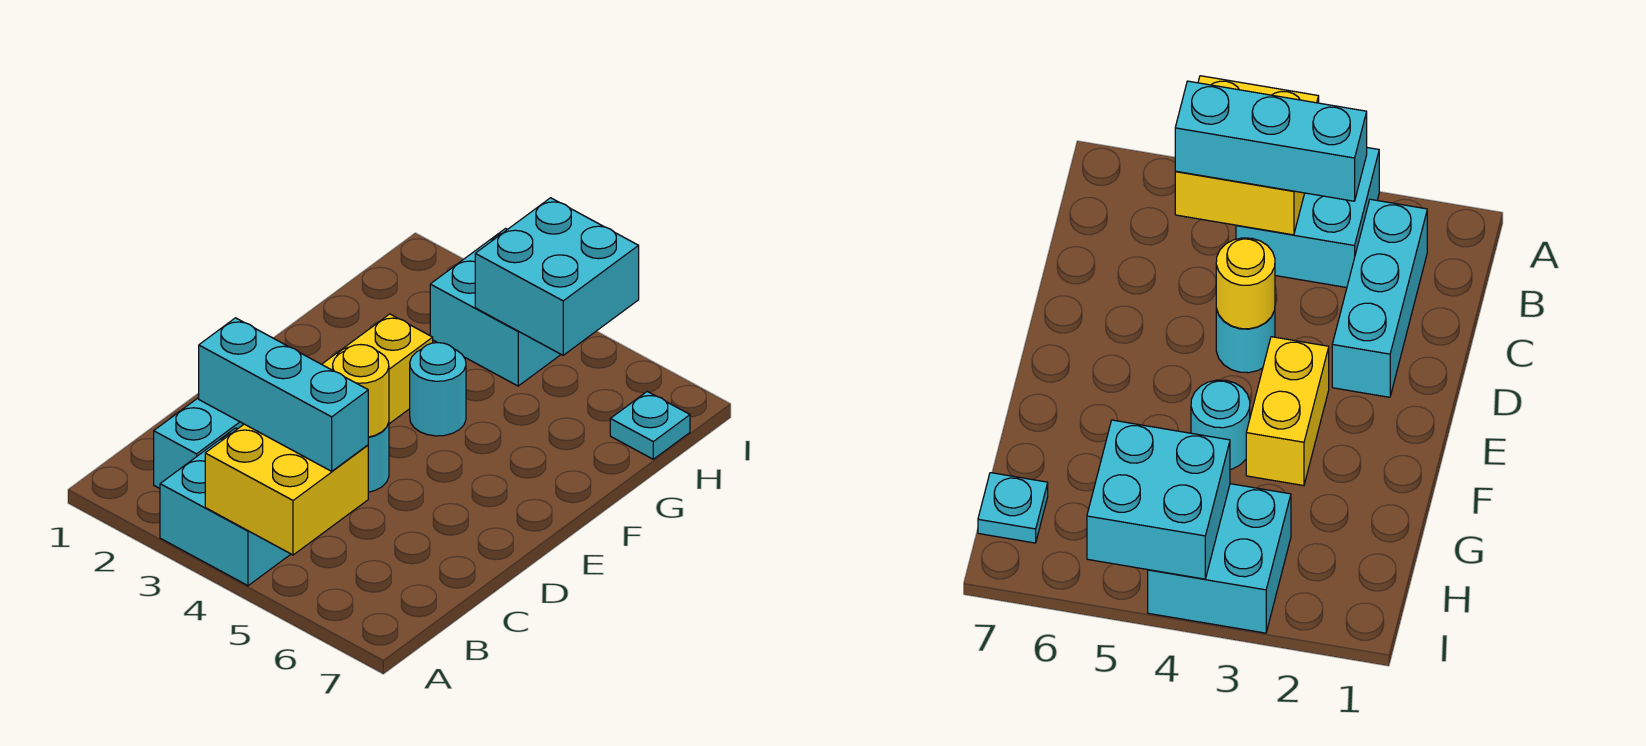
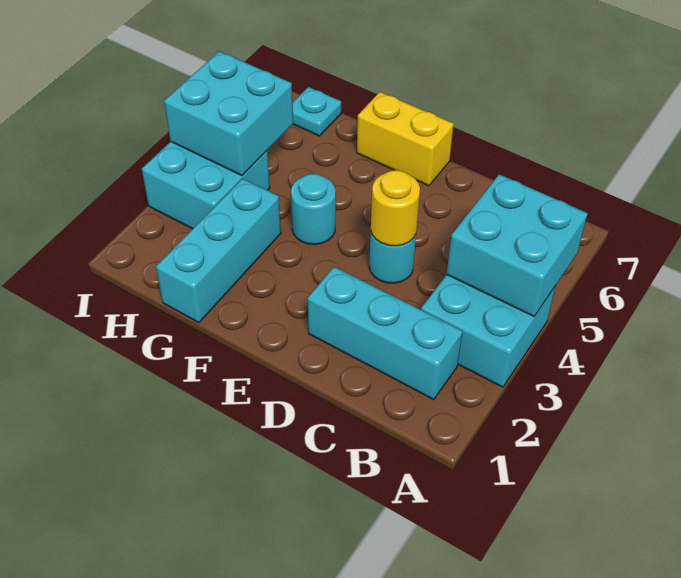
yellow brick A4:B5 level 2 -> cyan brick A4:B5 level 2
cyan brick B3:B5 level 3 -> cyan brick G1:G3 level 1
yellow brick E3:F3 level 1 -> yellow brick E7:F7 level 1

